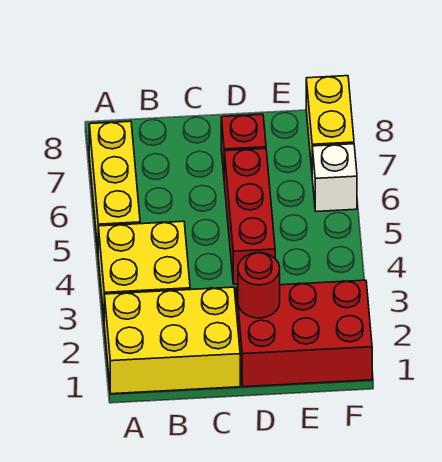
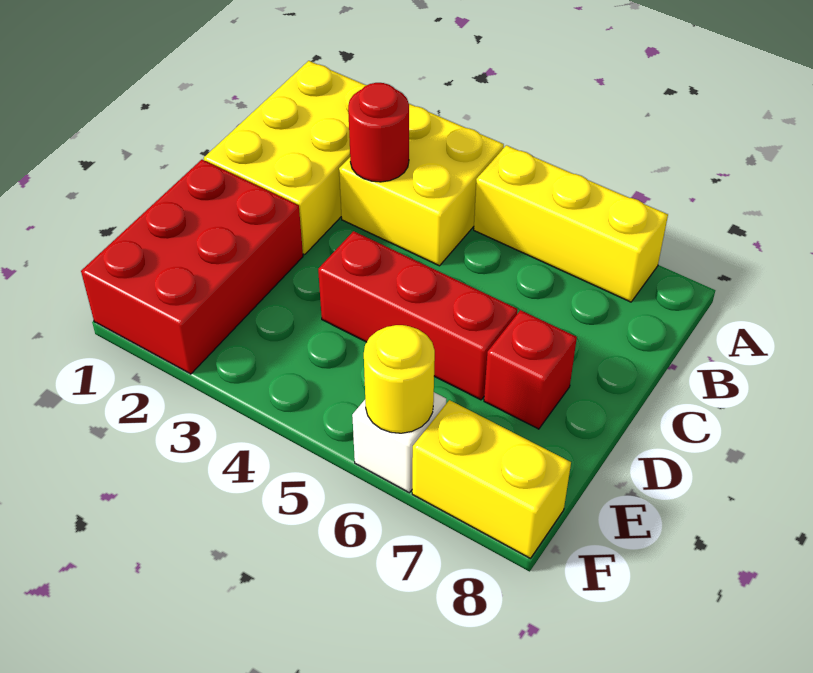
red round brick D2 level 2 -> red round brick B3 level 2
none -> yellow round brick F6 level 2

